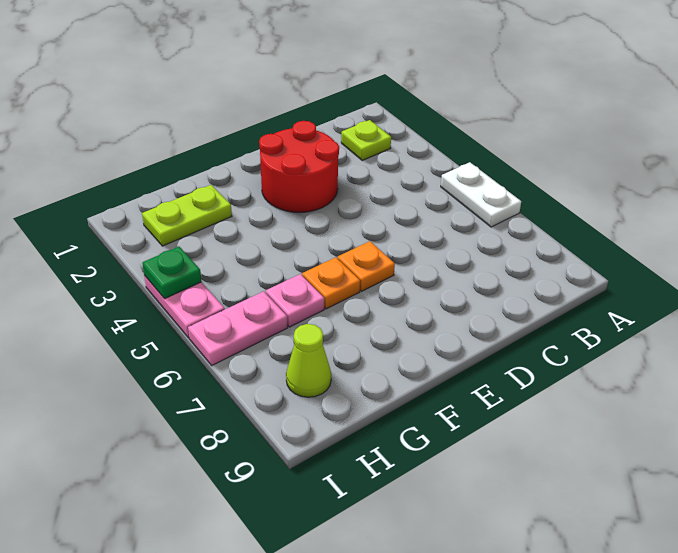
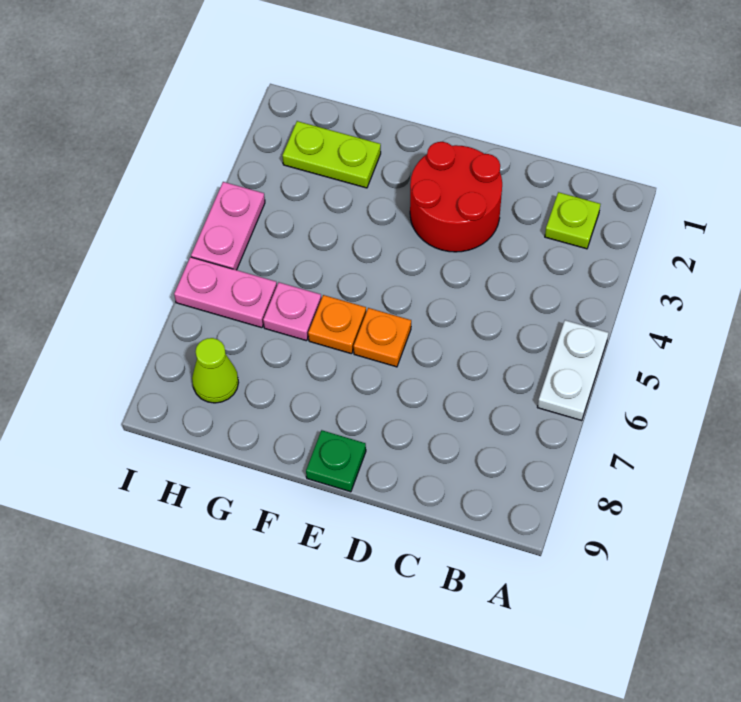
green plate I4 level 2 -> green plate E9 level 1

